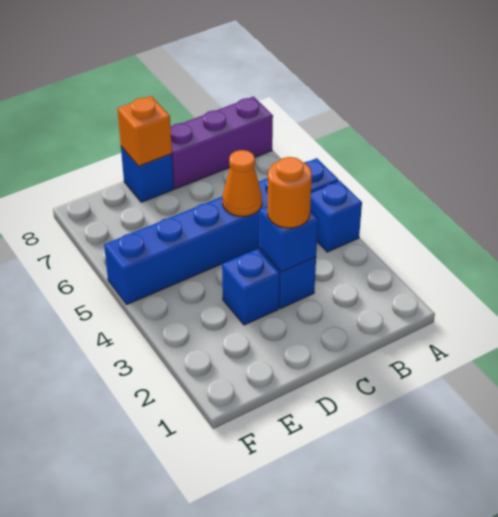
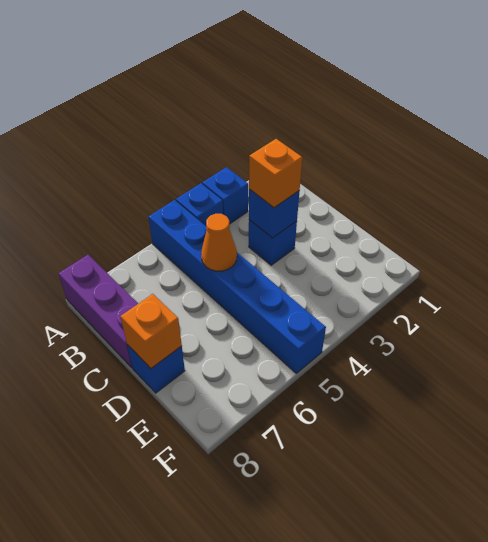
orange round brick C3 level 3 -> orange brick C3 level 3
blue brick D3 level 1 -> blue brick A3 level 1

